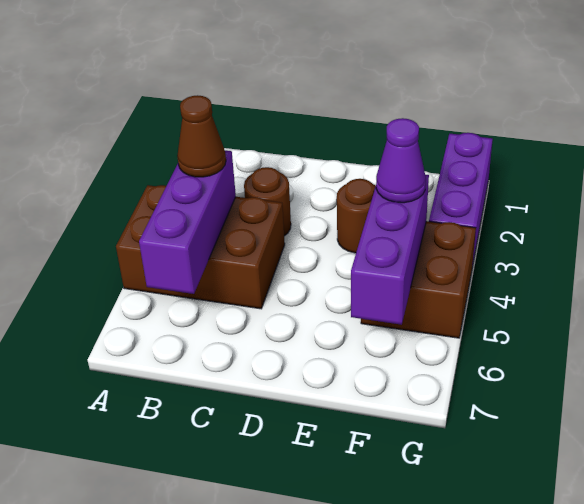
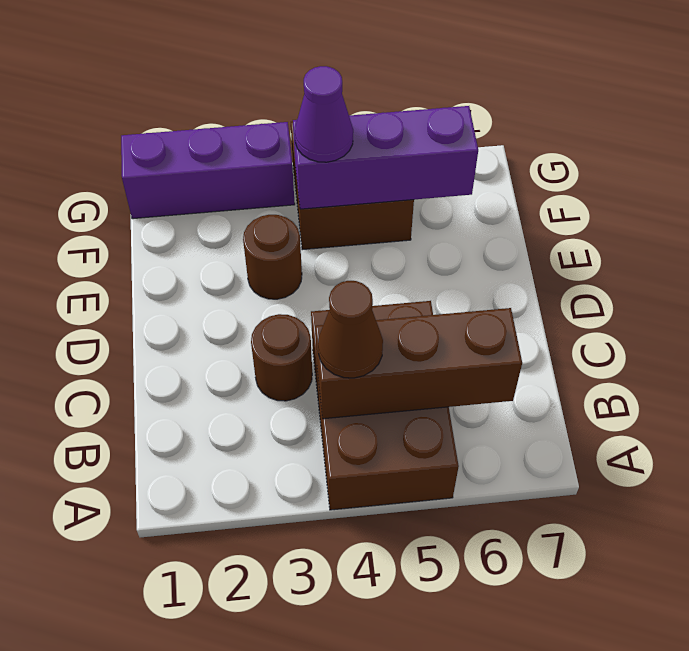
purple brick B4:B6 level 2 -> brown brick B4:B6 level 2

